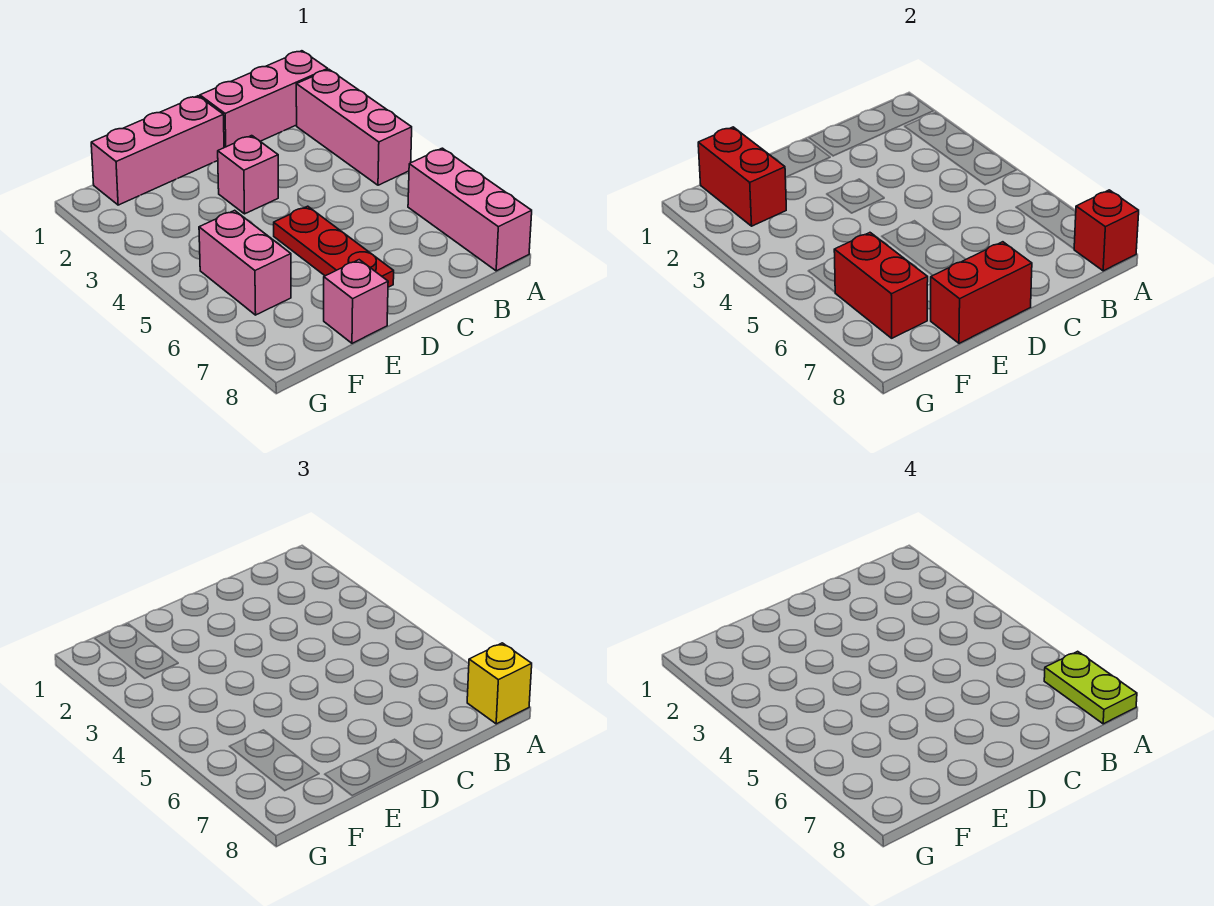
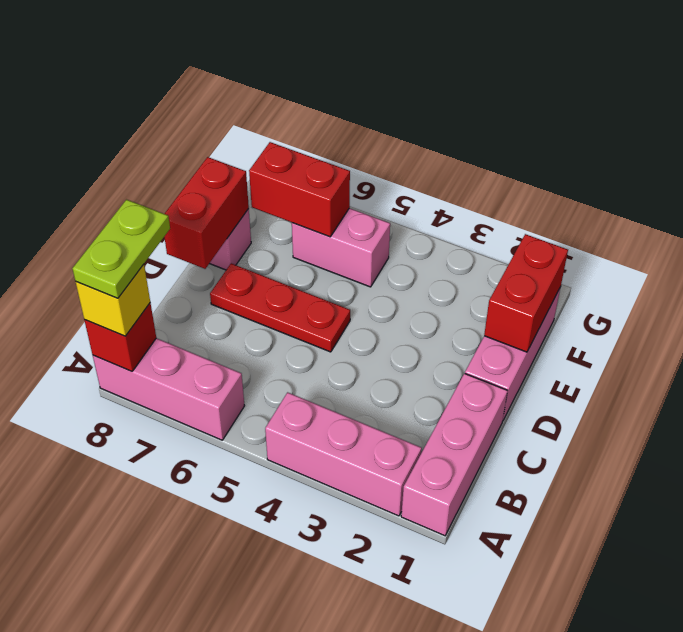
lime plate A7:A8 level 4 -> lime plate A8:B8 level 4
pink brick D3 level 1 -> none
red brick F1:F2 level 2 -> red brick E1:F1 level 2

